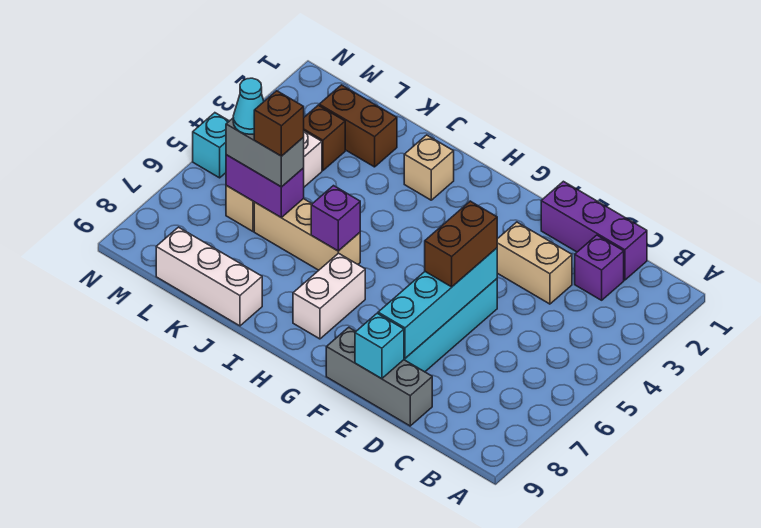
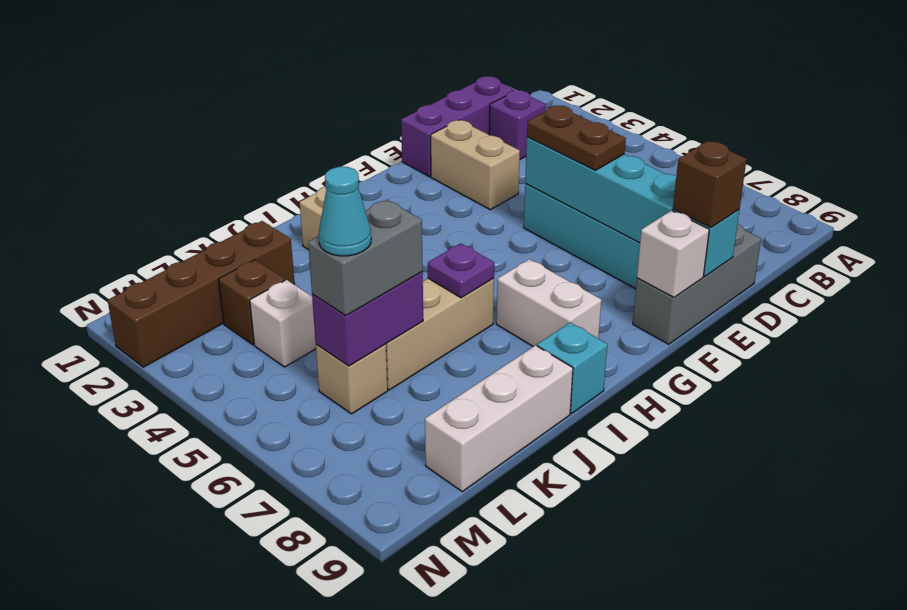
tan brick D3:E3 level 1 -> tan brick E2:E3 level 1
brown brick E5:E6 level 3 -> brown plate E5:E6 level 3
none -> white brick F9 level 2
purple brick I6 level 2 -> purple plate I6 level 2
brown brick K2:L2 level 1 -> brown brick K2:N2 level 1
brown brick K6 level 4 -> brown brick E9 level 3
cyan brick N5 level 1 -> cyan brick I9 level 1

